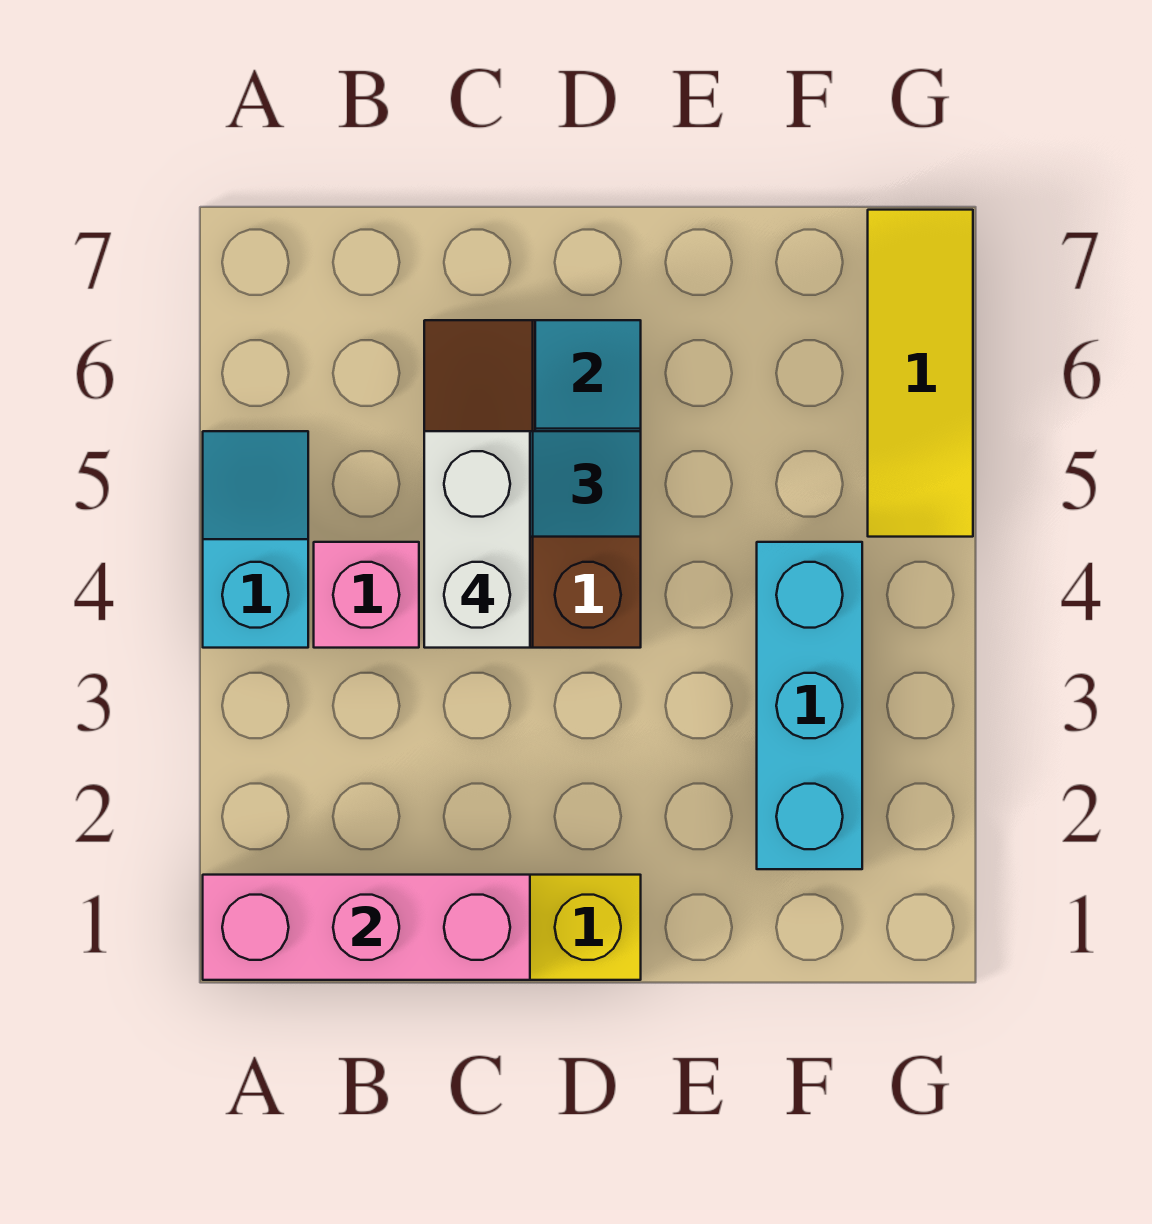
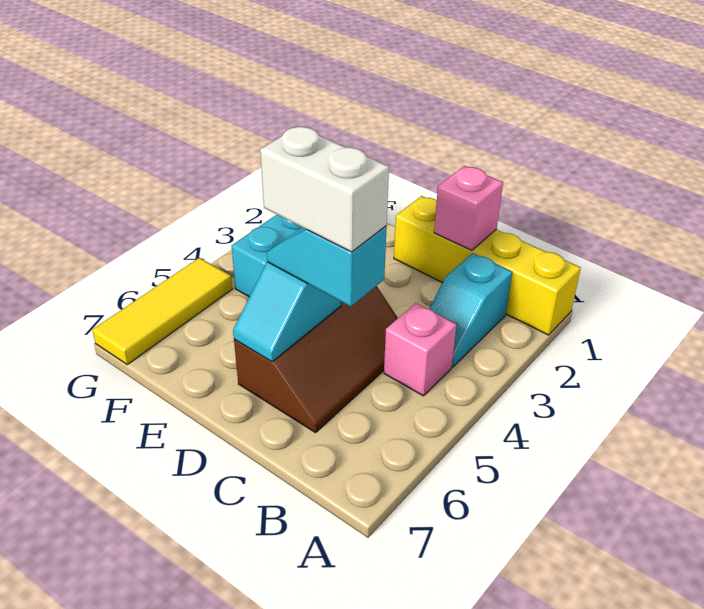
pink brick A1:C1 level 2 -> pink brick C1 level 2
cyan slope A4:A5 level 1 top 4 -> cyan slope B2:B3 level 1 top 2
white brick C4:C5 level 4 -> white brick C5:D5 level 4

